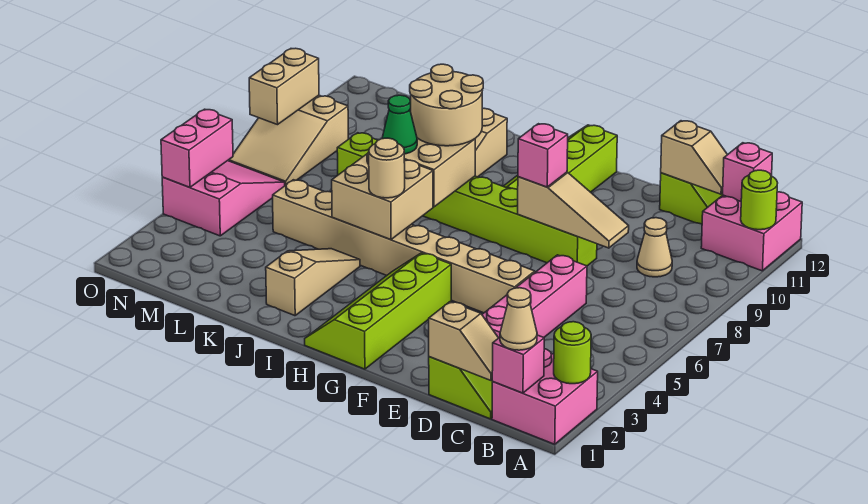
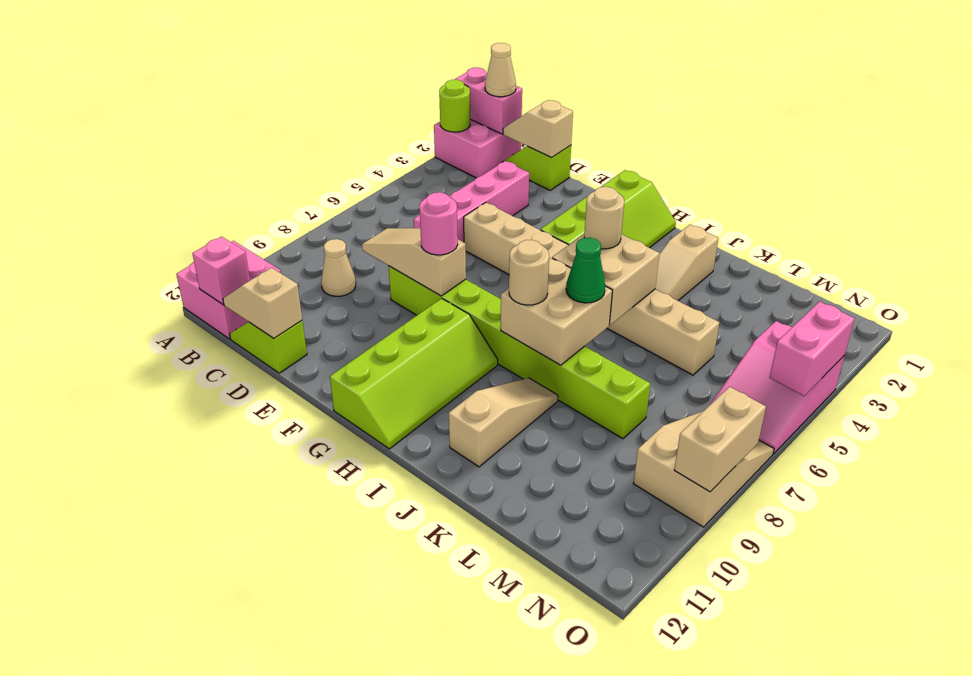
lime round brick A11 level 2 -> none
pink brick B1 level 2 -> pink brick A1:B1 level 2
pink brick F8 level 3 -> pink round brick F8 level 3
tan round brick I8:J9 level 3 -> tan round brick I8 level 3

